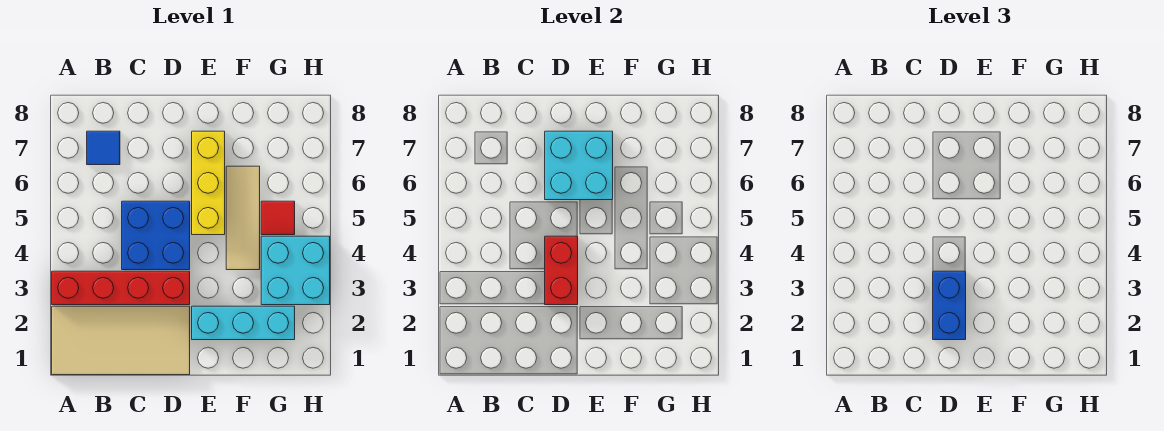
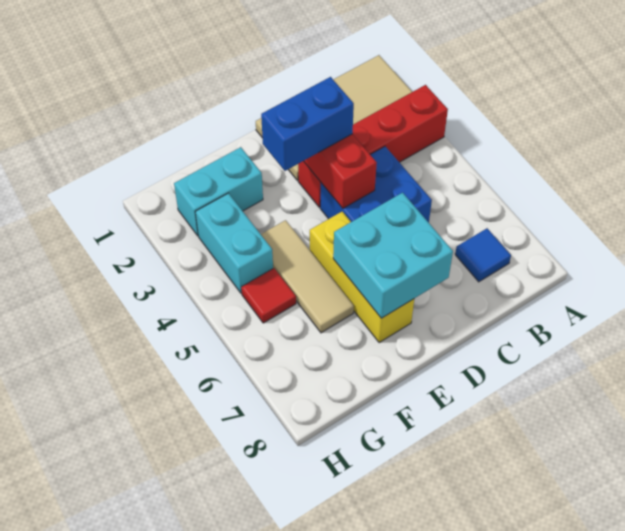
blue brick D2:D3 level 3 -> blue brick D3:E3 level 3
cyan brick E2:G2 level 1 -> cyan brick F2:G2 level 1
cyan brick G3:H4 level 1 -> cyan brick G3:G4 level 1

